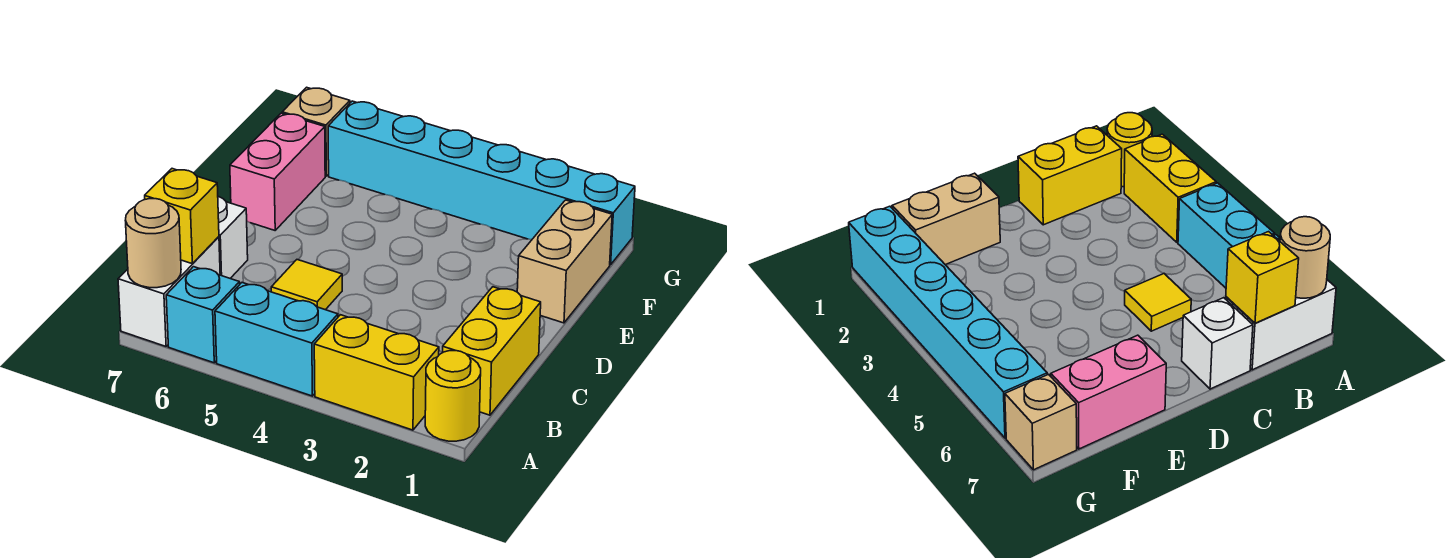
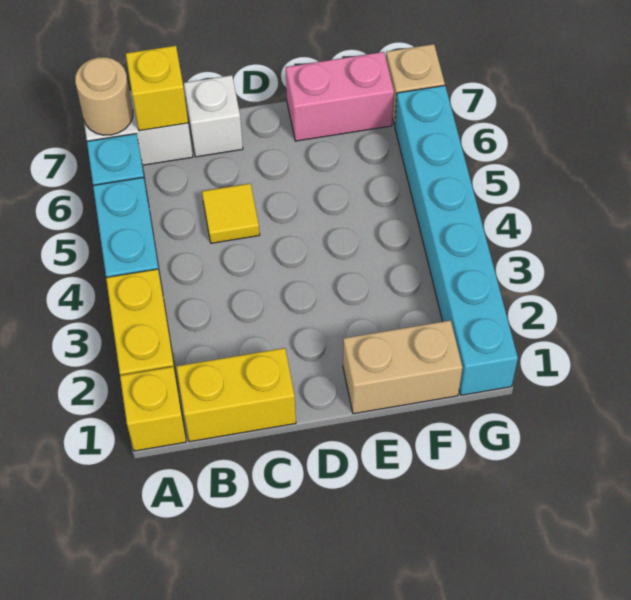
yellow round brick A1 level 1 -> yellow brick A1 level 1

